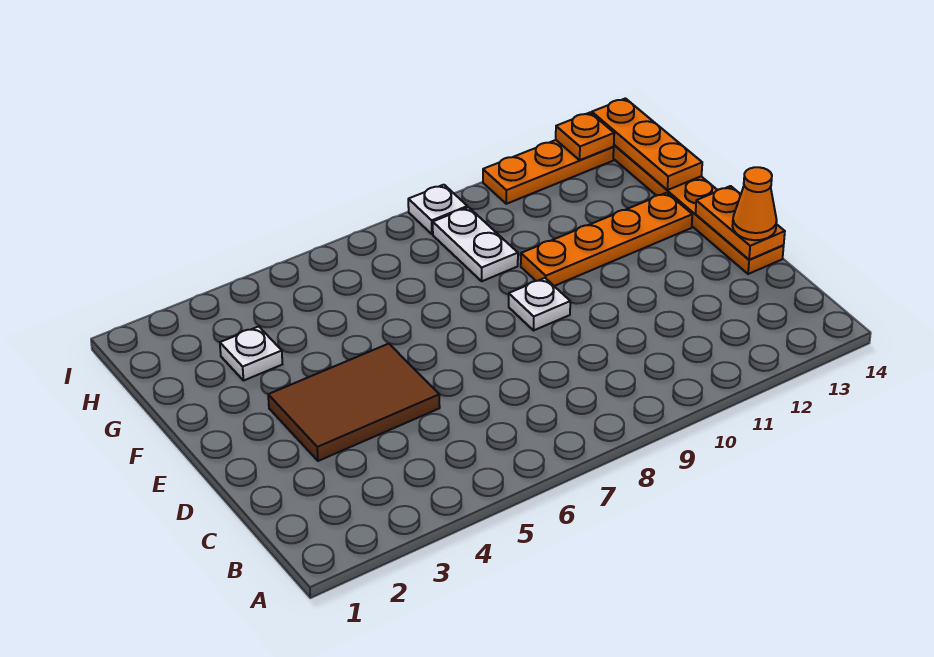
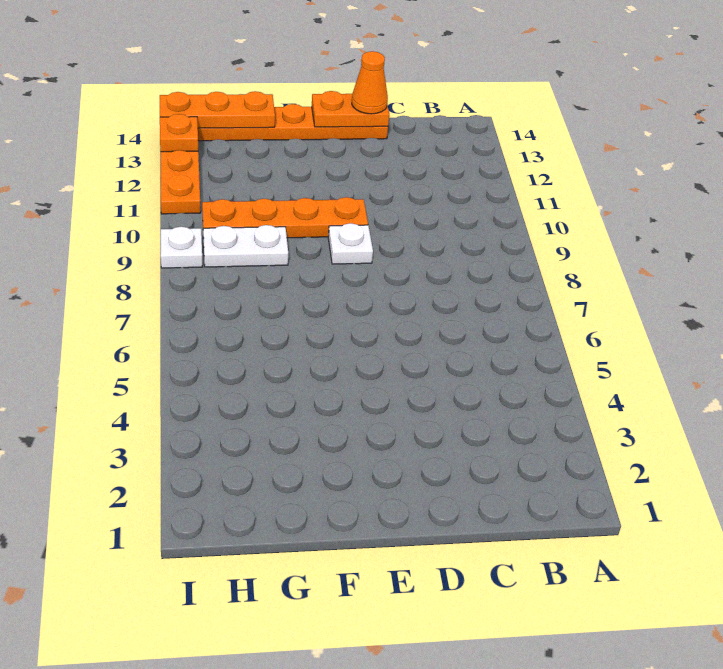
brown tile D3:E5 level 1 -> none
orange plate F10:F13 level 1 -> orange plate E10:H10 level 1
white plate G3 level 1 -> none

